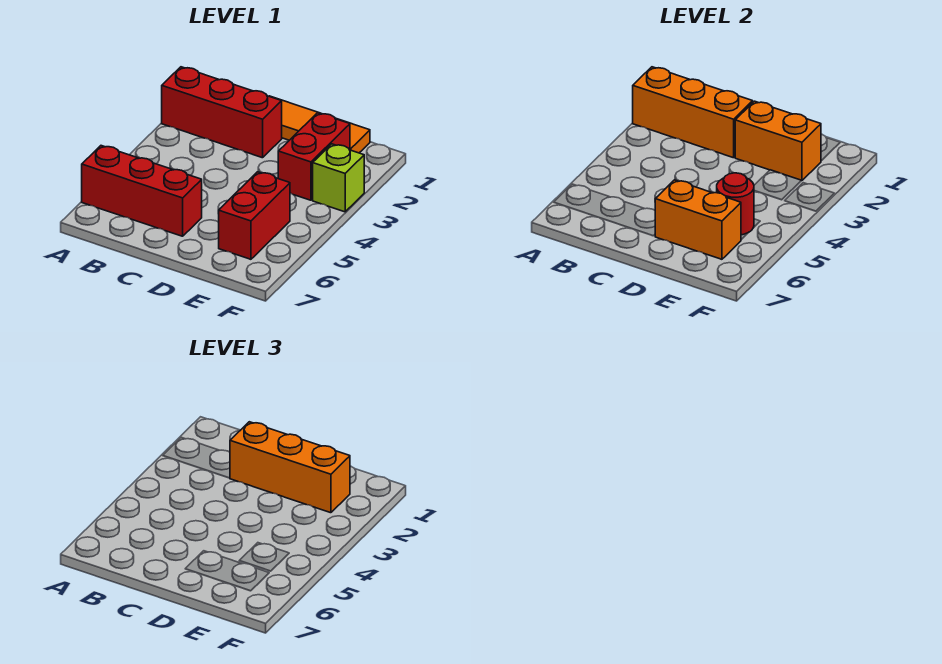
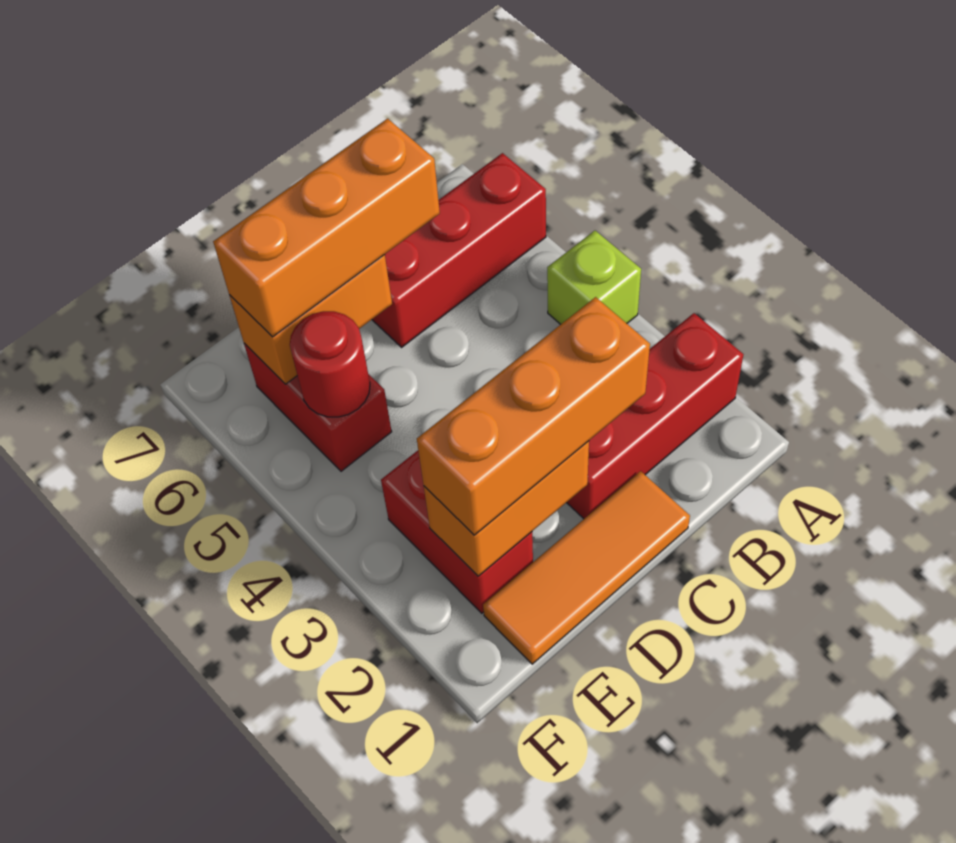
orange brick A2:C2 level 2 -> orange brick C6:E6 level 3
lime brick F3 level 1 -> lime brick A4 level 1

